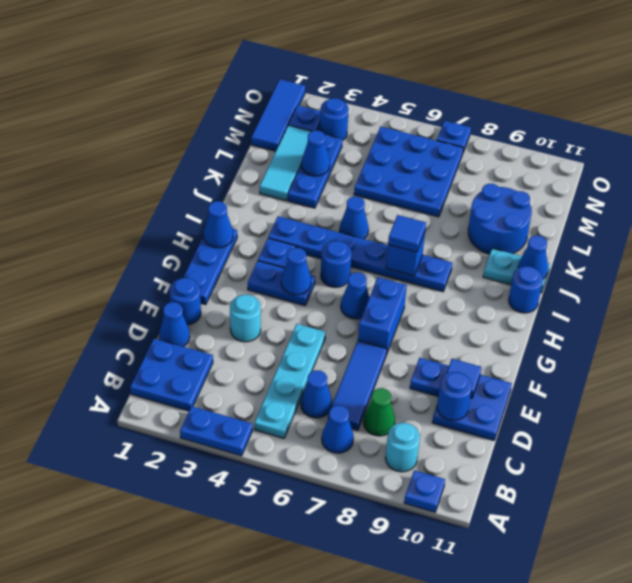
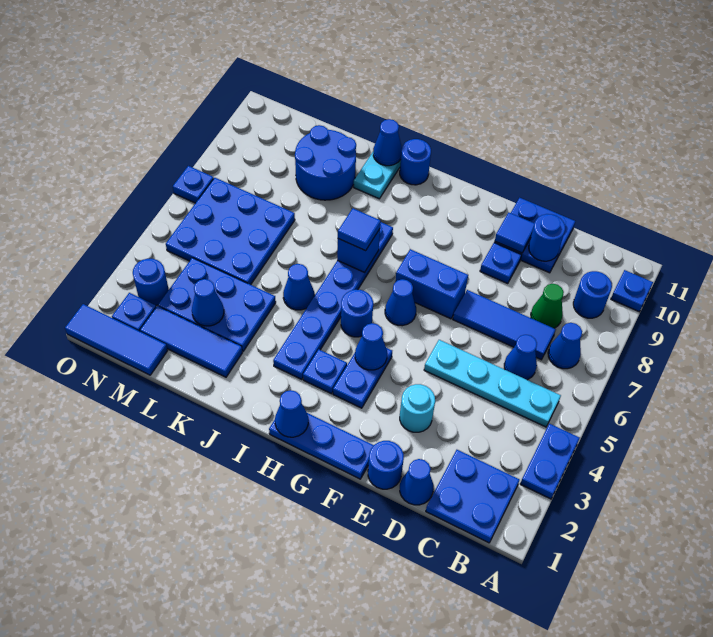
cyan round brick B9 level 1 -> blue round brick B9 level 1
cyan tile K2:M2 level 1 -> blue tile K2:M2 level 1
blue plate K3:M3 level 1 -> blue plate K3:M4 level 1

